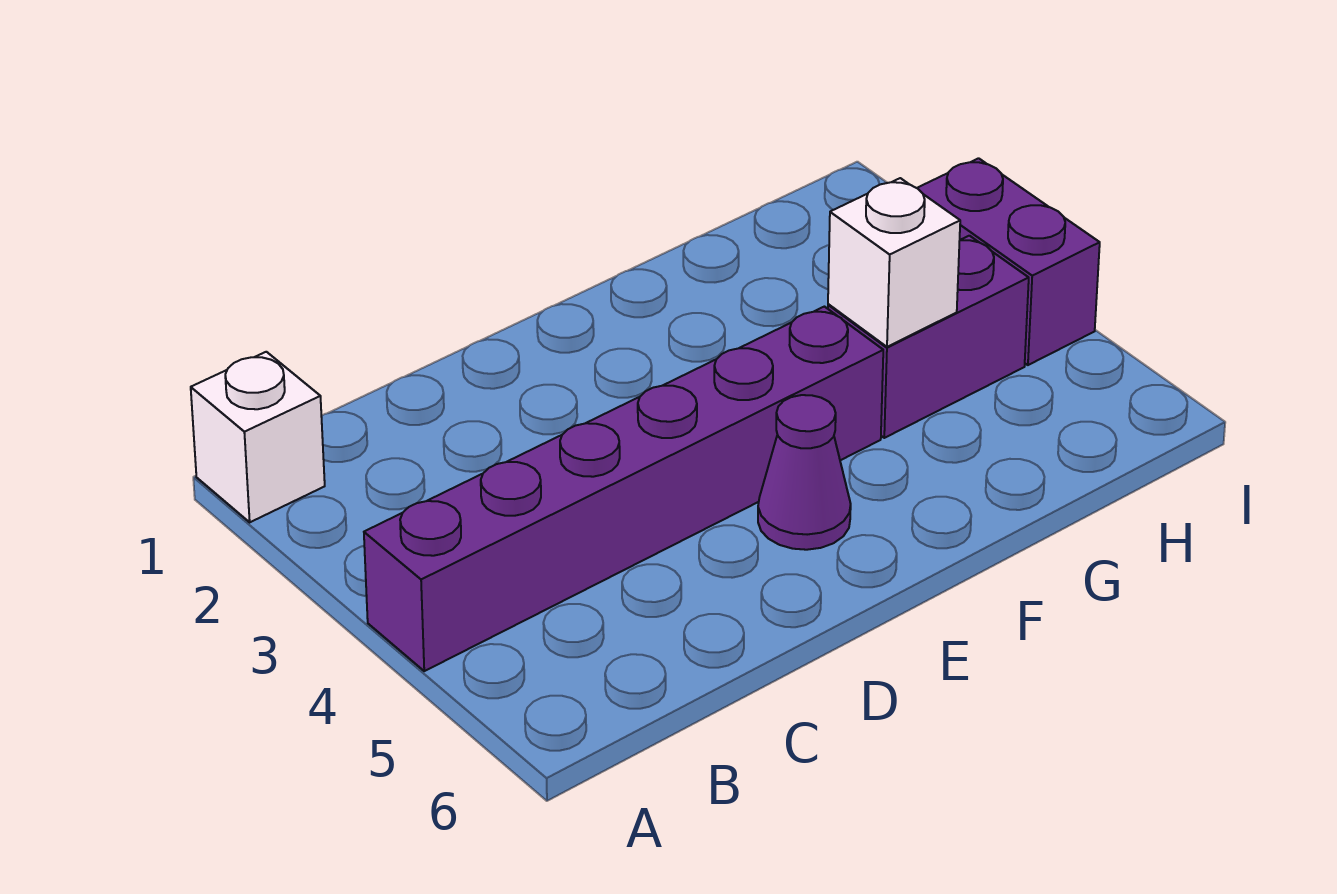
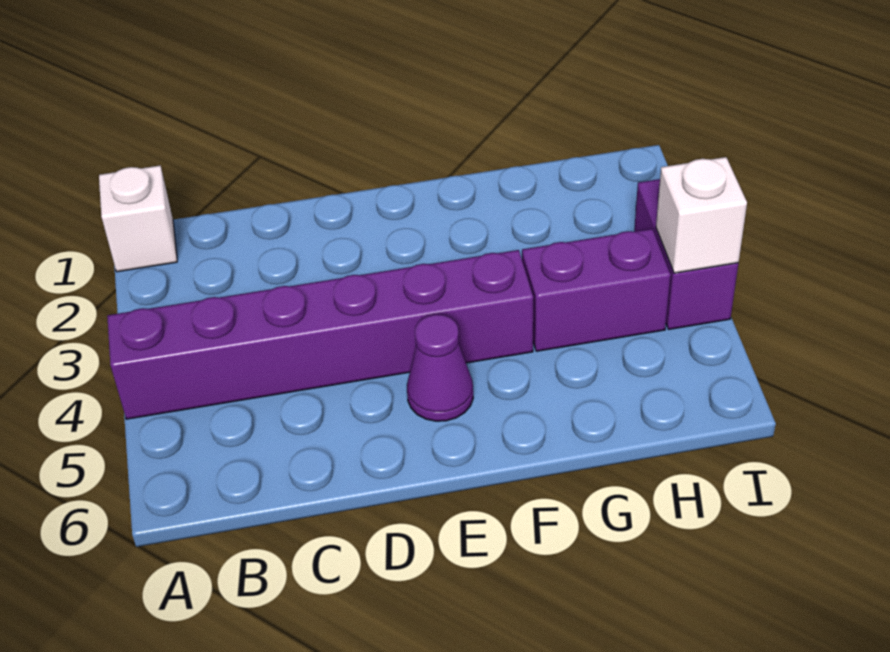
white brick G4 level 2 -> white brick I4 level 2

